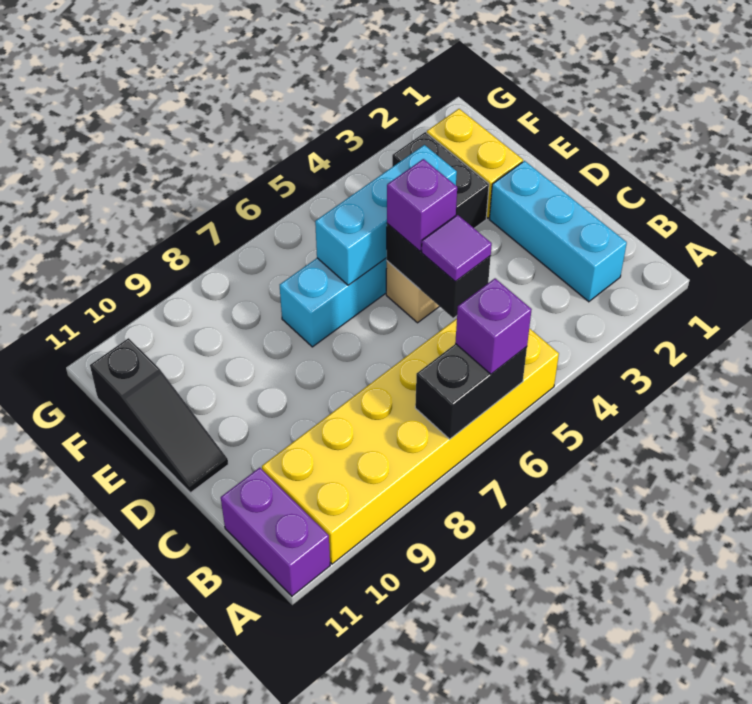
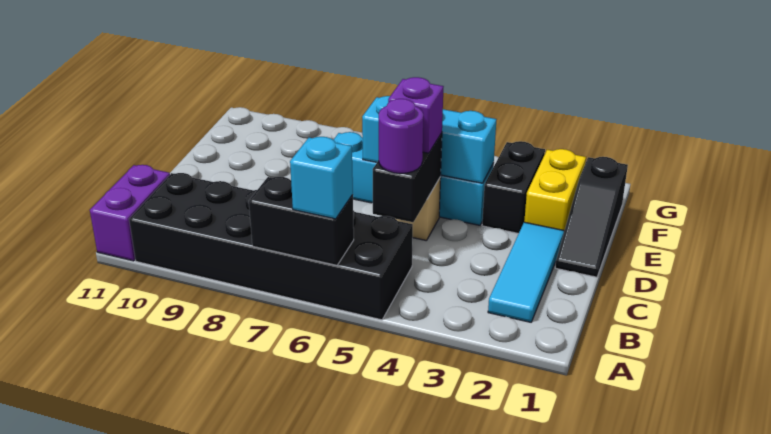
yellow brick A5:B10 level 1 -> black brick A5:B10 level 1
purple brick A6 level 3 -> cyan brick A6 level 3
cyan brick B2:D2 level 1 -> cyan tile B2:D2 level 1
purple tile C5 level 3 -> purple round brick C5 level 3
black slope D11:F11 level 1 top F -> black slope D1:F1 level 1 top F

